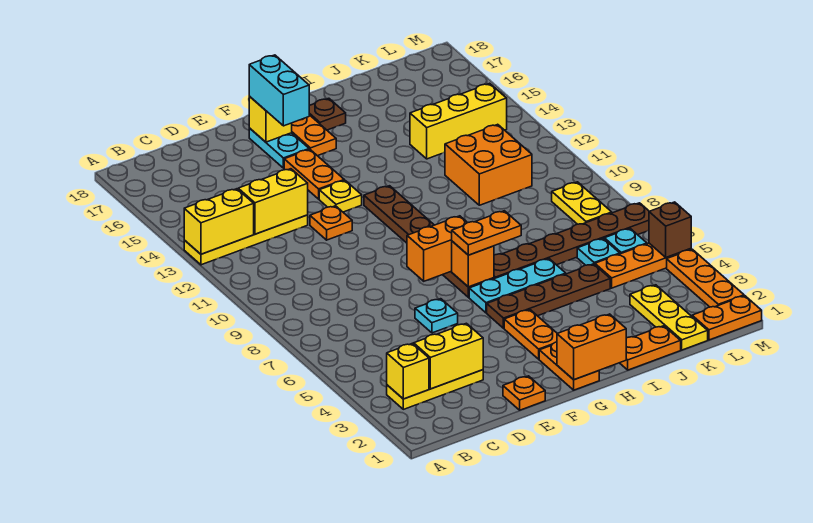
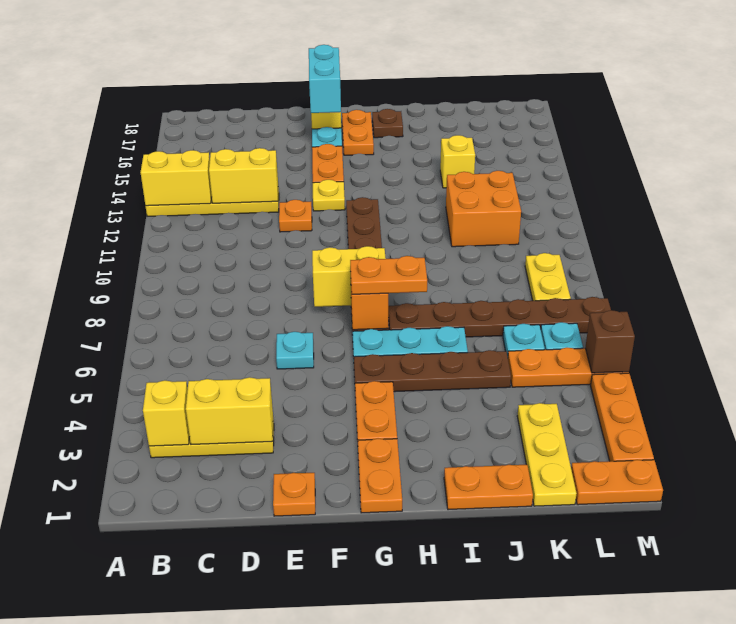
orange brick F8:G8 level 2 -> yellow brick F8:G8 level 2
orange brick G1:H1 level 2 -> none
yellow brick J14:L14 level 1 -> yellow brick J14 level 1

